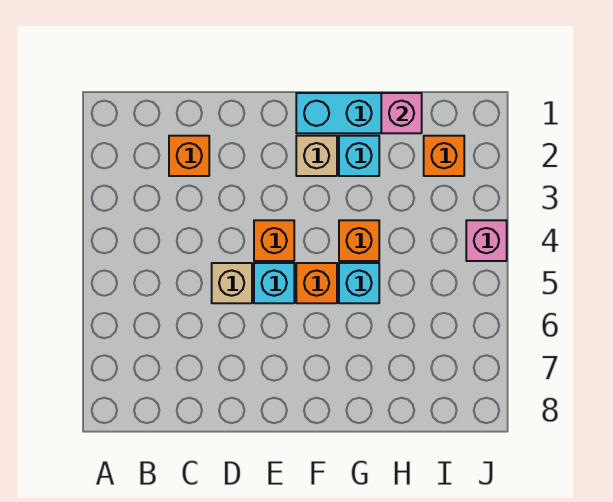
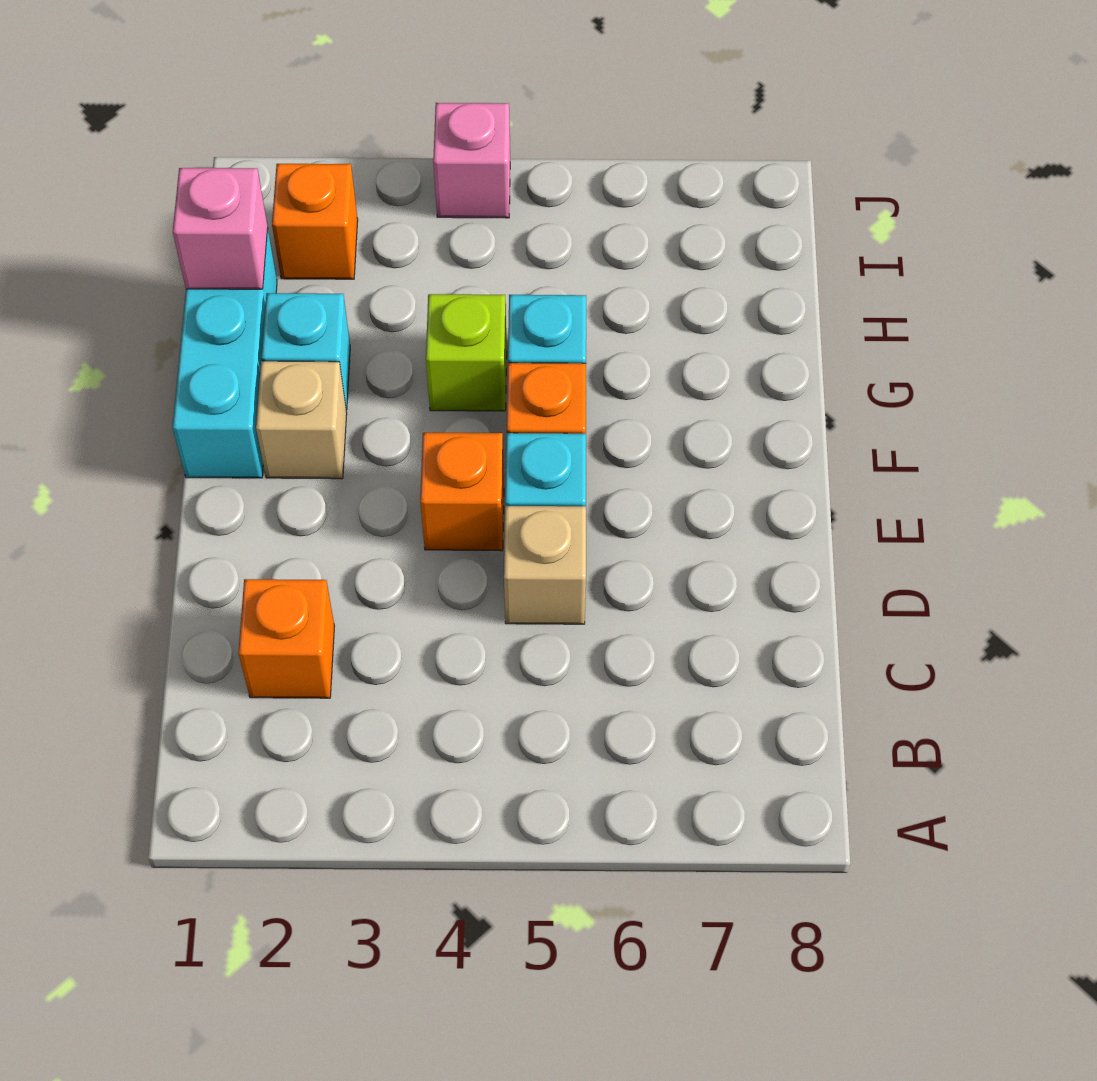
orange brick G4 level 1 -> lime brick G4 level 1

